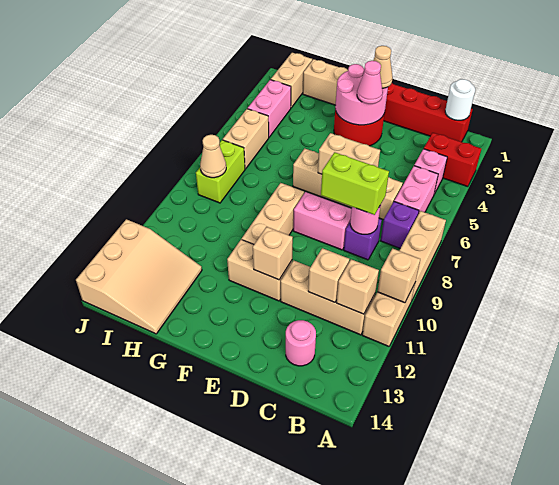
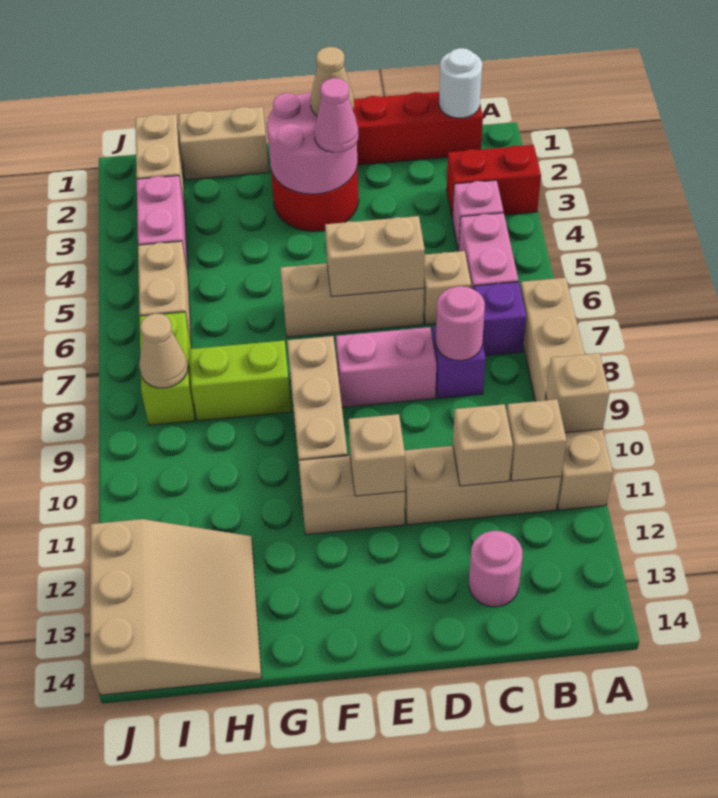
lime brick C8:D8 level 3 -> lime brick G8:H8 level 1

